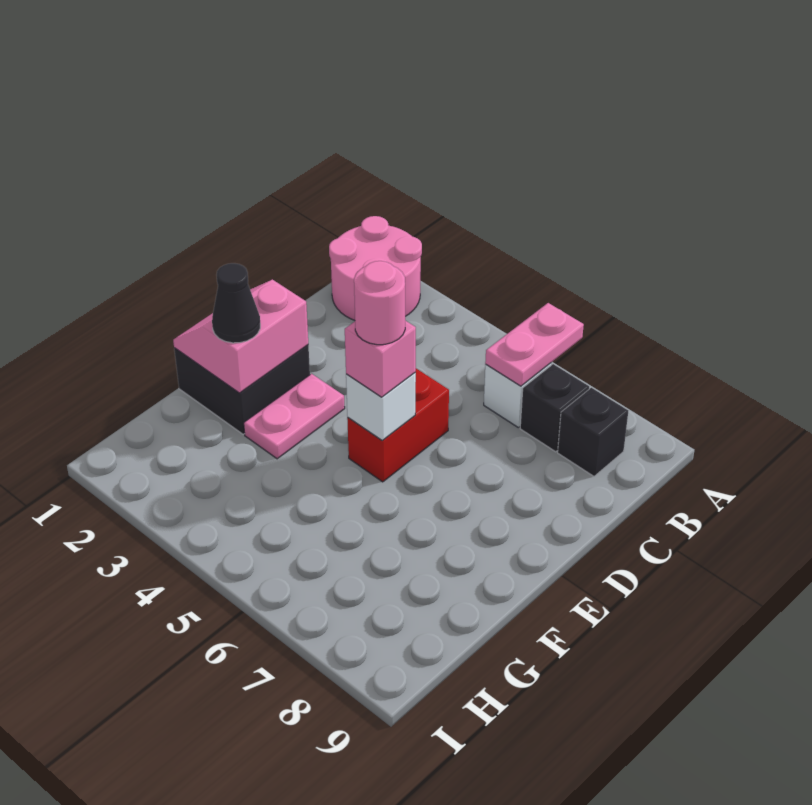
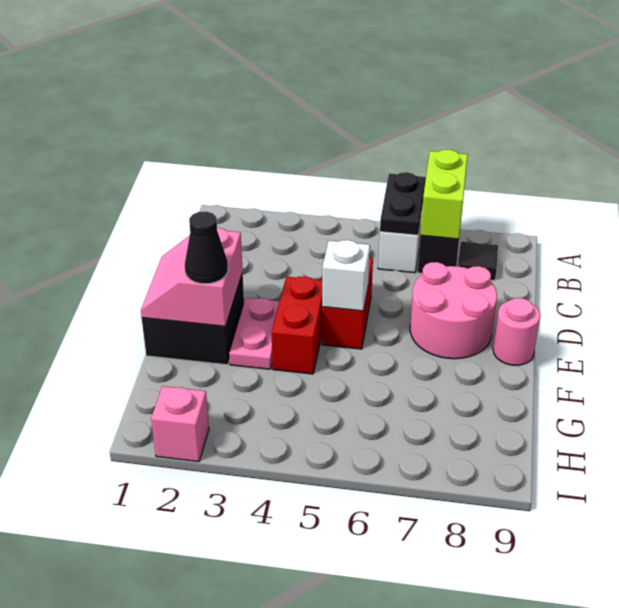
pink round brick A1:B2 level 1 -> pink round brick D7:E8 level 1
pink plate A6:B6 level 2 -> black plate A6:B6 level 2
none -> lime brick A7:B7 level 2
black brick B8 level 1 -> black tile B8 level 1
none -> red brick E4:F4 level 1
pink brick E5 level 3 -> pink brick I2 level 1
pink round brick E5 level 4 -> pink round brick E9 level 1

